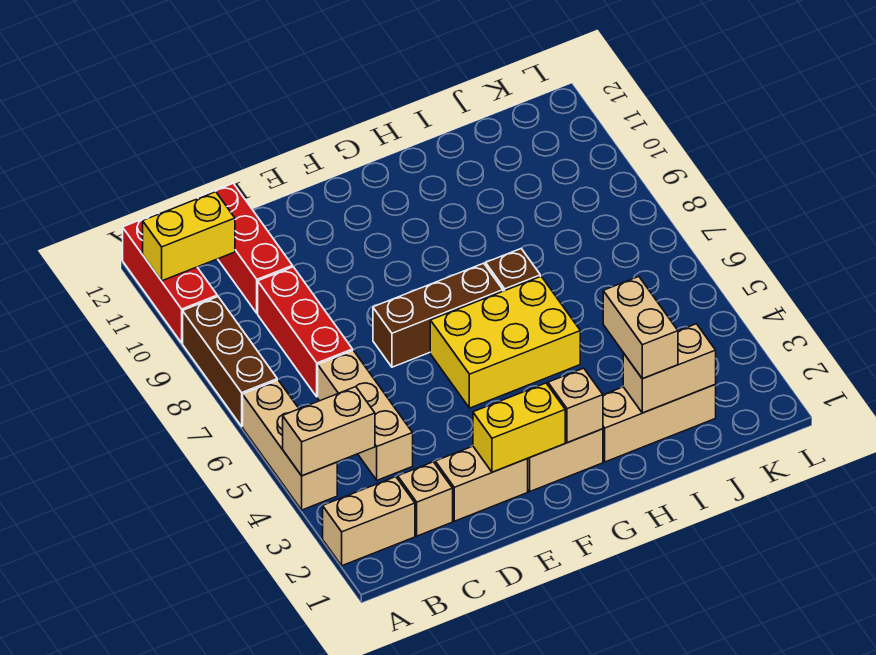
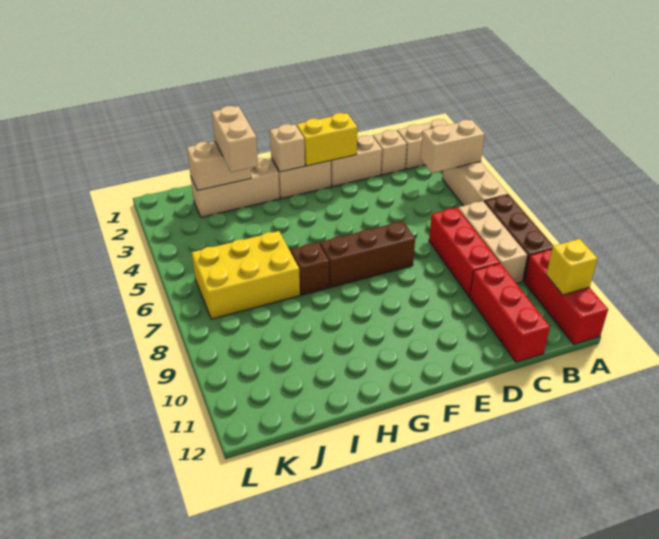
yellow brick A11:B11 level 2 -> yellow brick A11 level 2
tan brick C4:C6 level 1 -> tan brick B7:B9 level 1
yellow brick F5:H6 level 1 -> yellow brick I6:K7 level 1

